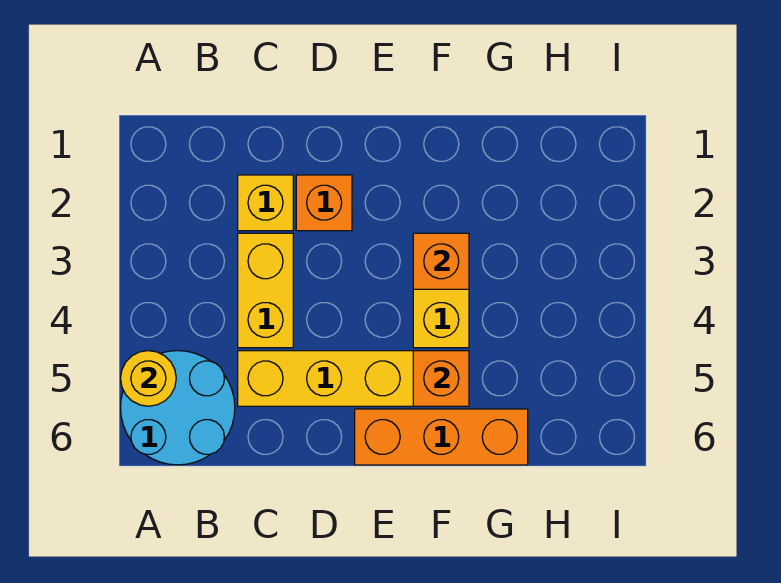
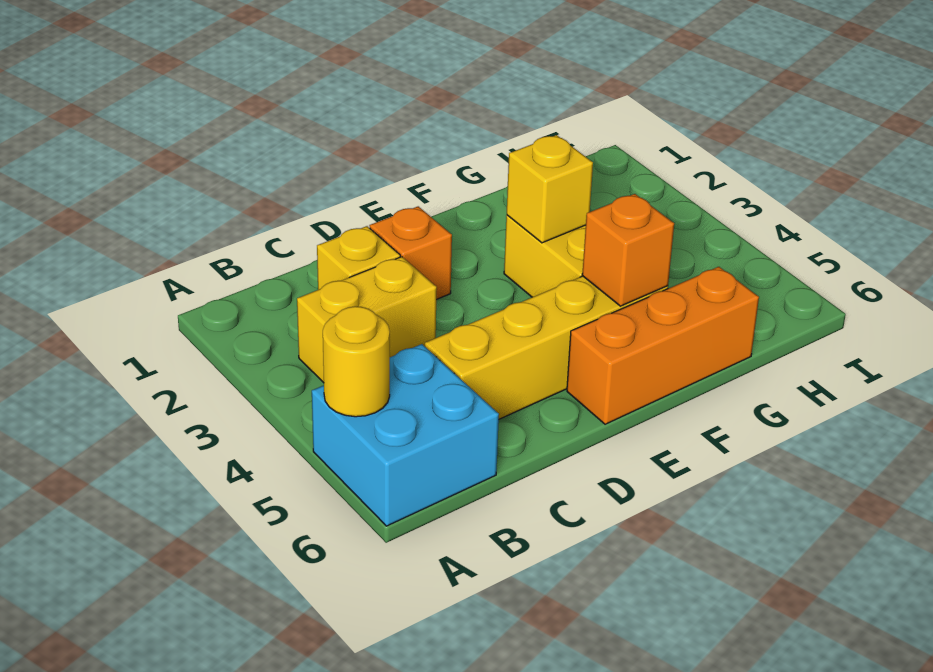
cyan round brick A5:B6 level 1 -> cyan brick A5:B6 level 1
yellow brick C3:C4 level 1 -> yellow brick B3:C3 level 1
orange brick F3 level 2 -> yellow brick F3 level 2

